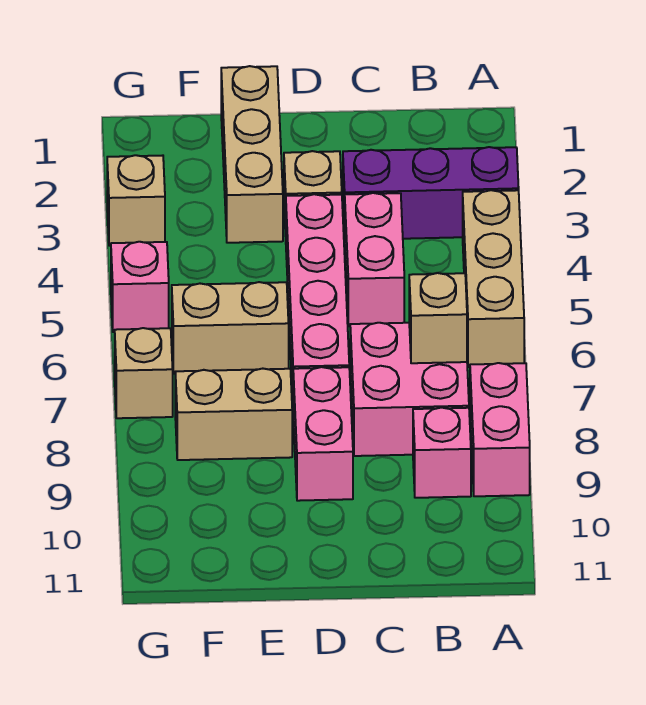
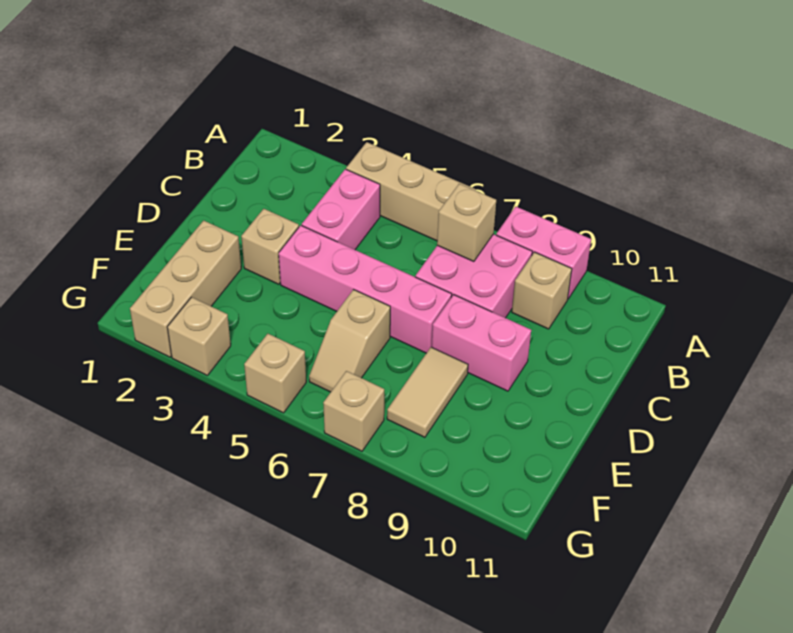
purple brick A3:C3 level 1 -> none
pink brick B9 level 1 -> tan brick B9 level 1
pink brick C4:C5 level 1 -> pink brick B4:C4 level 1
tan brick E1:E3 level 1 -> tan brick E2:G2 level 1
tan brick E6:F6 level 1 -> tan slope E6:F6 level 1 top E
tan brick E8:F8 level 1 -> tan tile E8:F8 level 1
pink brick G5 level 1 -> tan brick G5 level 1

